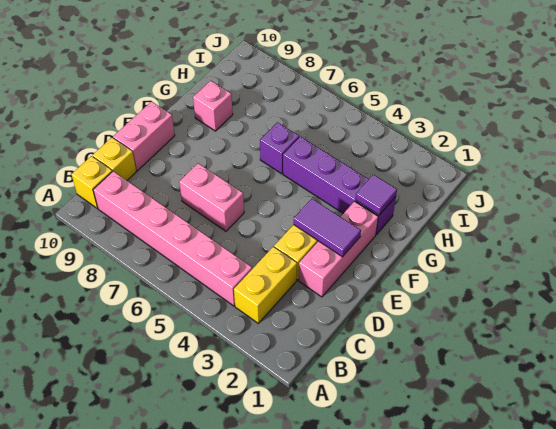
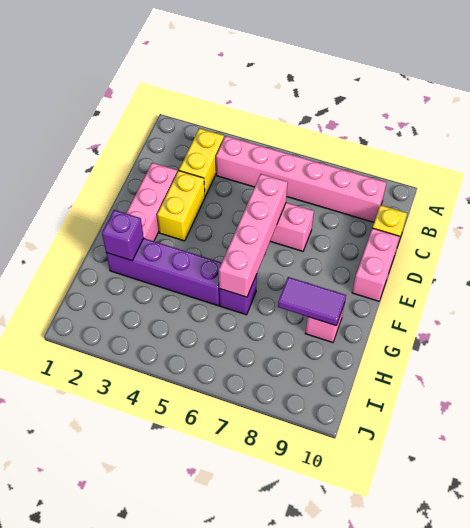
yellow brick B10 level 1 -> none
none -> pink brick D6:G6 level 2
purple tile E2:E3 level 2 -> purple tile G8:G9 level 2
purple tile G2 level 2 -> purple brick G2 level 2

